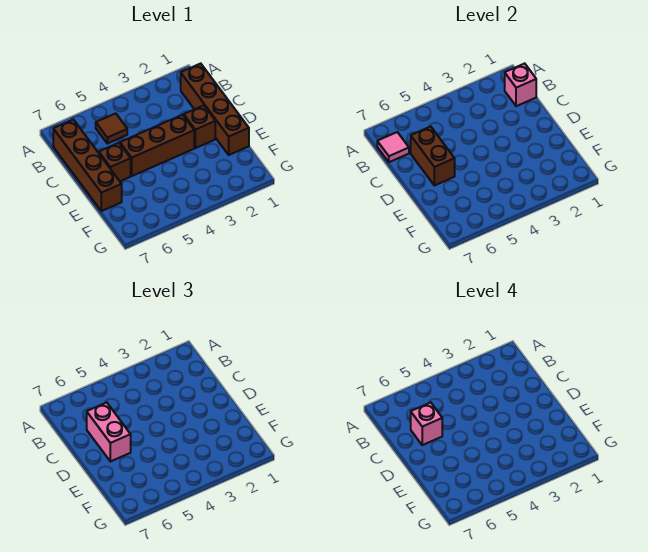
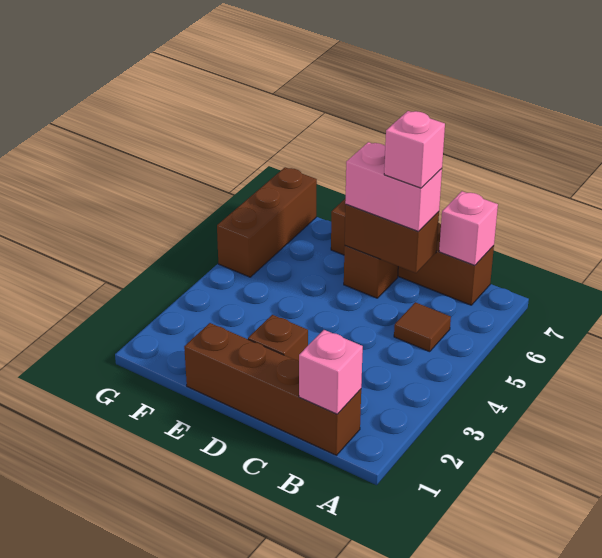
pink tile B7 level 2 -> pink brick B7 level 2
brown brick D3:D5 level 1 -> brown brick G5:G7 level 1

